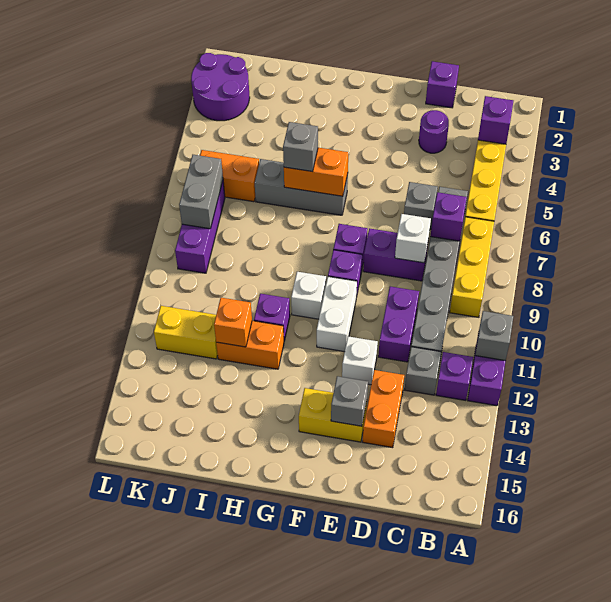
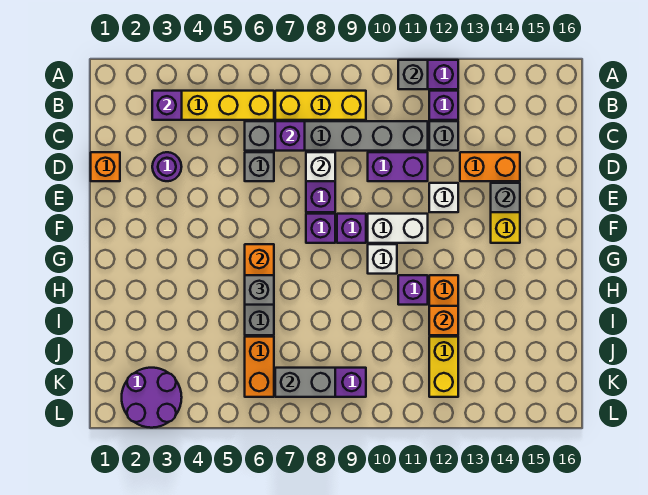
purple brick D1 level 1 -> orange brick D1 level 1

